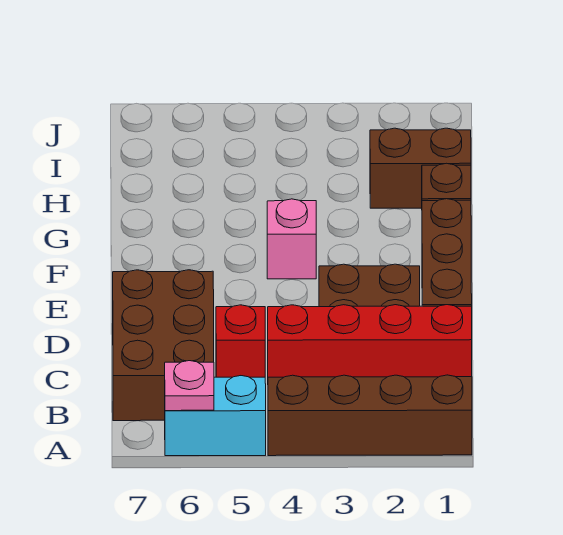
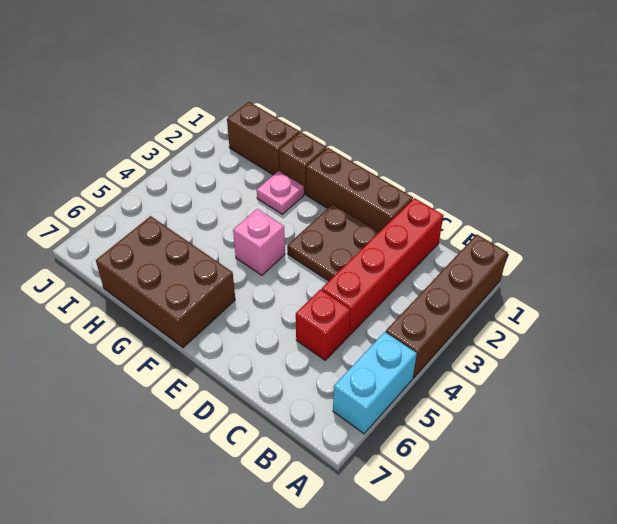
pink plate A6 level 2 -> pink plate G2 level 1
brown brick B6:D7 level 1 -> brown brick F6:H7 level 1
brown brick H1:H2 level 1 -> brown brick H1:I1 level 1

